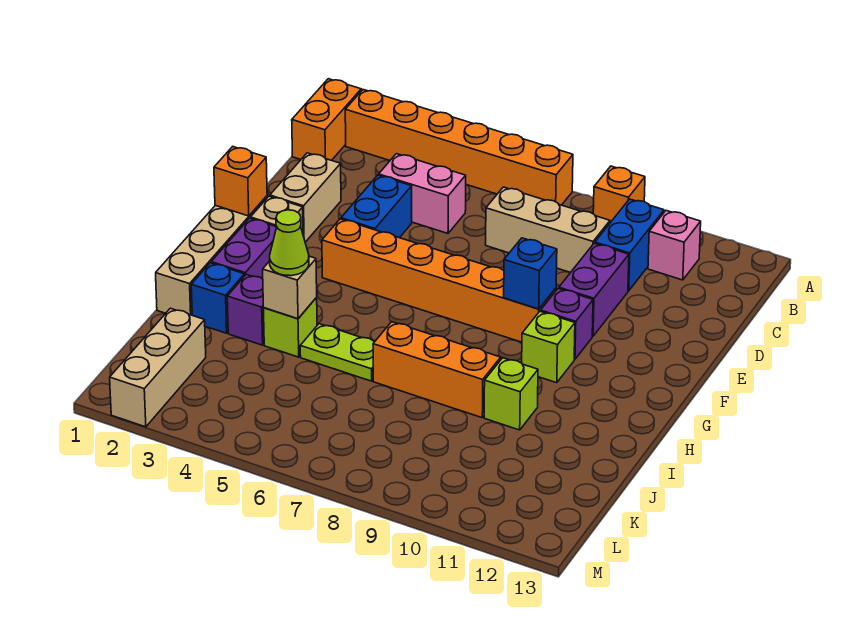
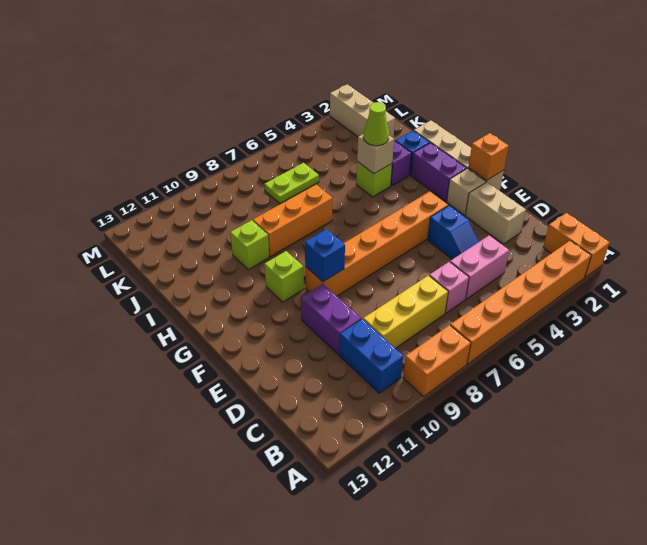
orange brick A9 level 1 -> orange brick A8:A9 level 1
pink brick B11 level 1 -> pink brick C6 level 1
tan brick C7:C9 level 1 -> yellow brick C7:C9 level 1
blue brick D4:E4 level 1 -> blue slope D4:E4 level 1 top E
purple brick F10 level 1 -> none
lime plate I5:I6 level 1 -> lime plate K6:K7 level 1

